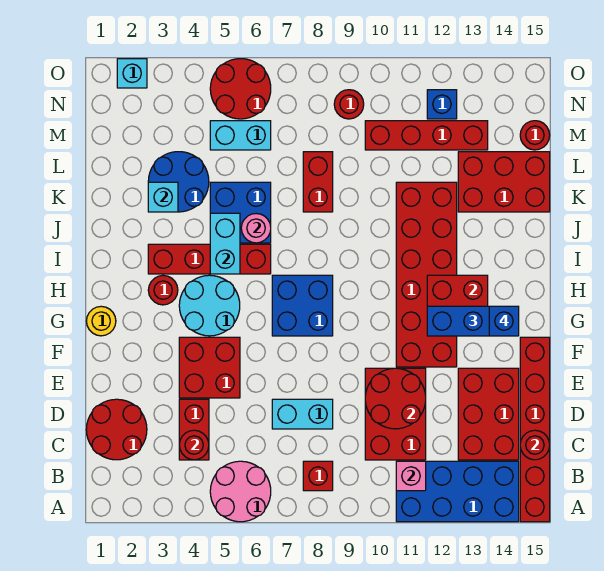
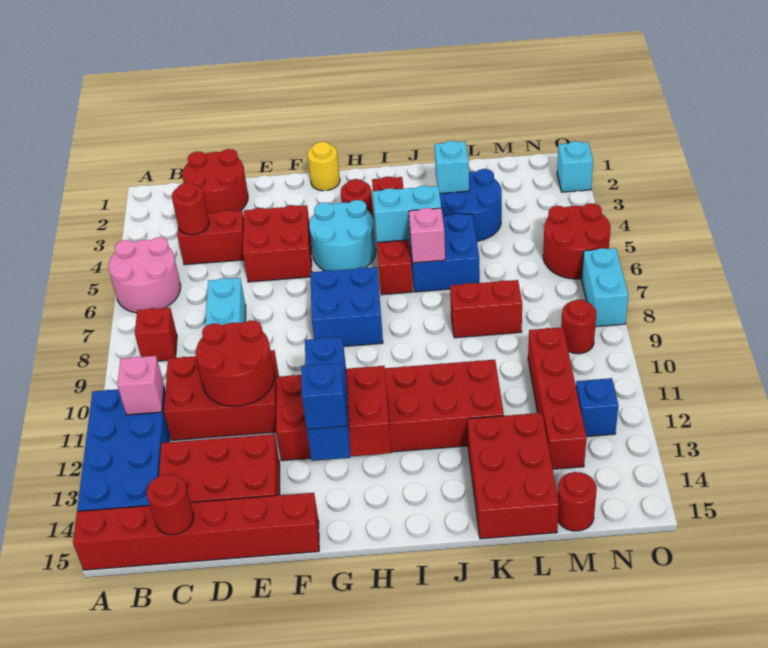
pink round brick J6 level 2 -> pink brick J6 level 2
cyan brick M5:M6 level 1 -> cyan brick O7:O8 level 1

